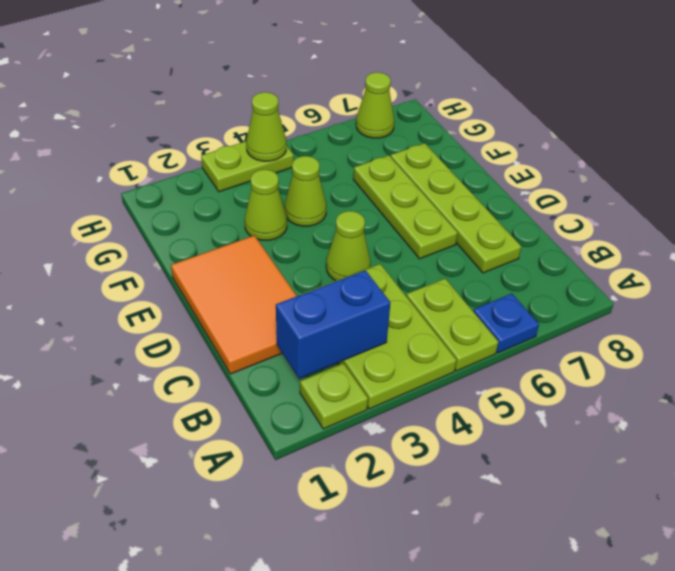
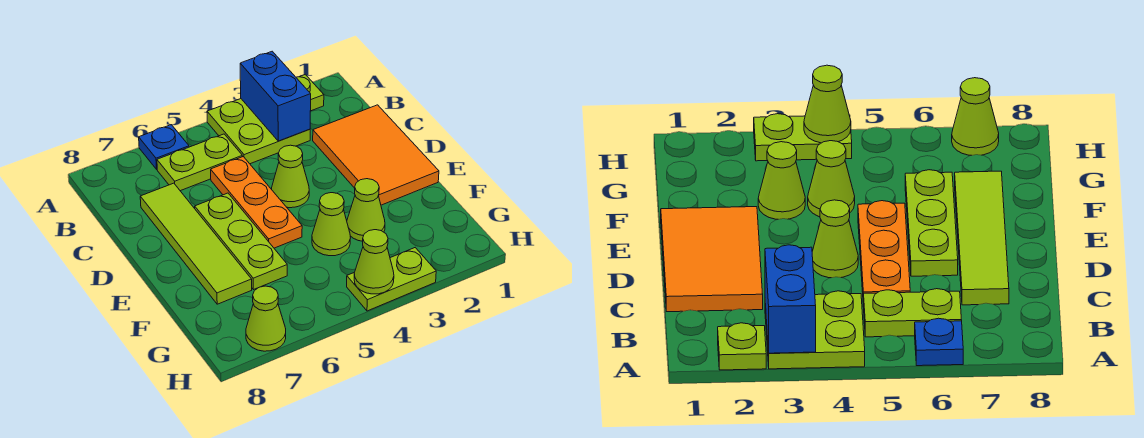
lime plate A3:C4 level 1 -> lime plate A3:B4 level 1
lime plate A5:B5 level 1 -> lime plate B5:B6 level 1
blue brick B2:B3 level 2 -> blue brick A3:B3 level 2
none -> orange plate C5:E5 level 1
lime plate C7:F7 level 1 -> lime tile C7:F7 level 1

